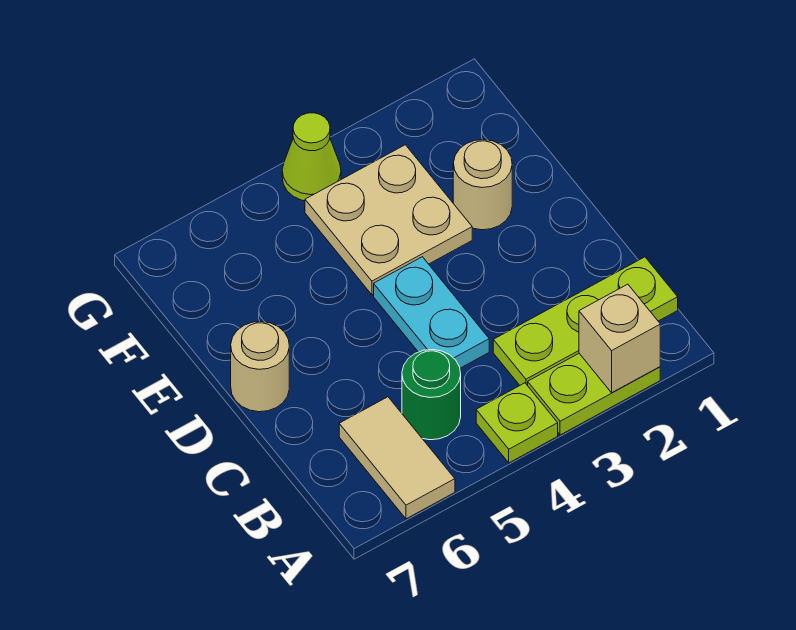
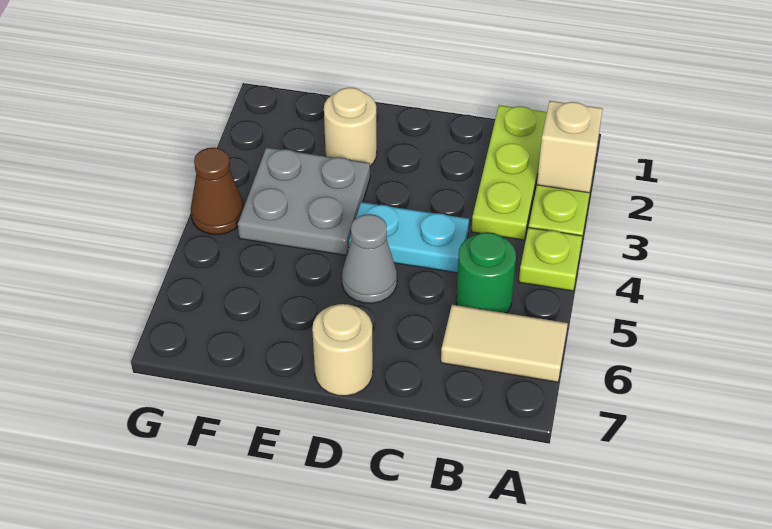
none -> grey cone D5 level 1
tan plate E3:F4 level 1 -> grey plate E3:F4 level 1
lime cone G4 level 1 -> brown cone G4 level 1

